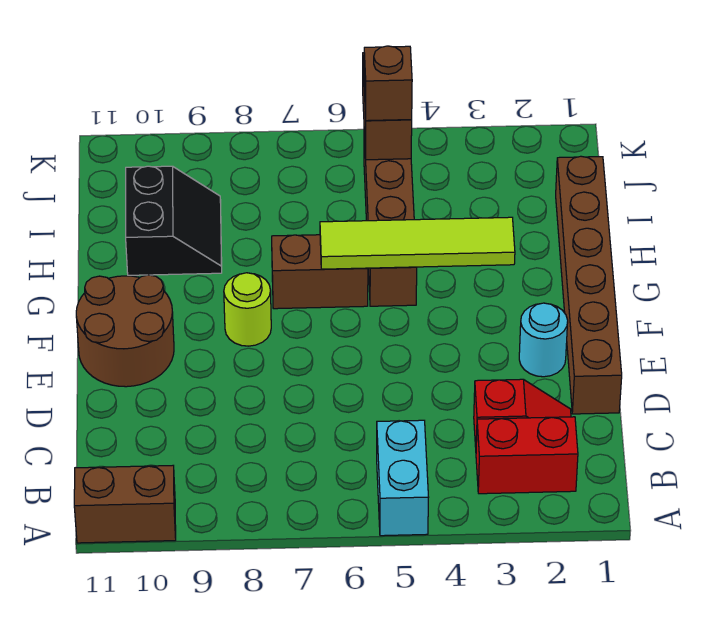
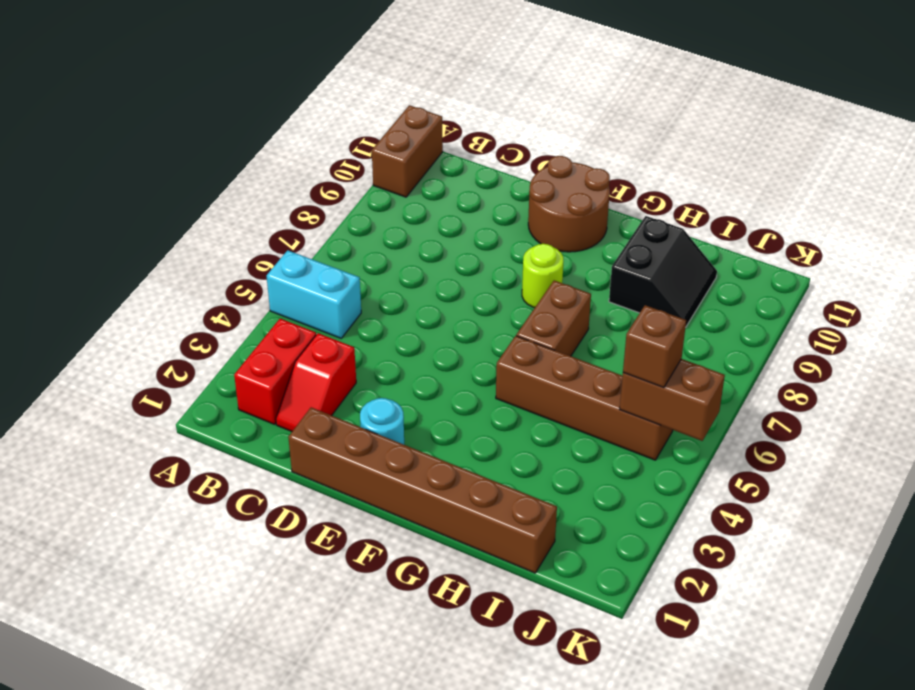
lime tile G3:G6 level 2 -> none
black slope H9:I10 level 1 top 10 -> black slope H9:I10 level 1 top H

